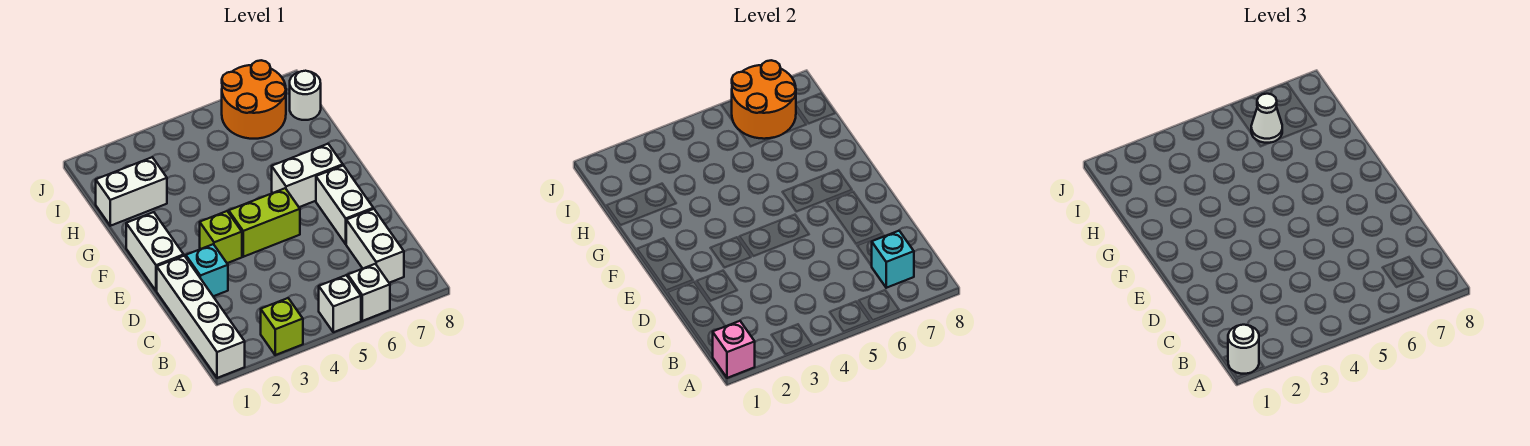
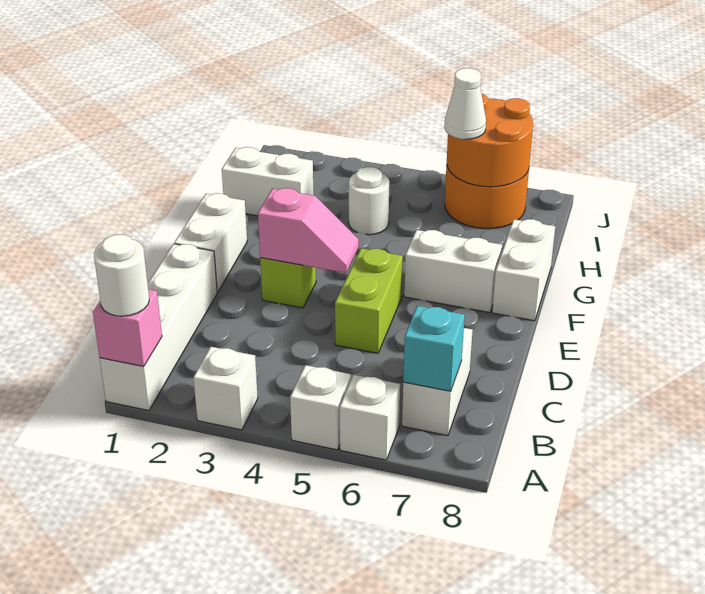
lime brick A3 level 1 -> white brick A3 level 1
cyan brick D2 level 1 -> none
white brick D7:E7 level 1 -> white brick F8:G8 level 1
none -> pink slope E3:E4 level 2 top 3
lime brick E4:E5 level 1 -> lime brick D5:E5 level 1
white round brick I8 level 1 -> white round brick H4 level 1

